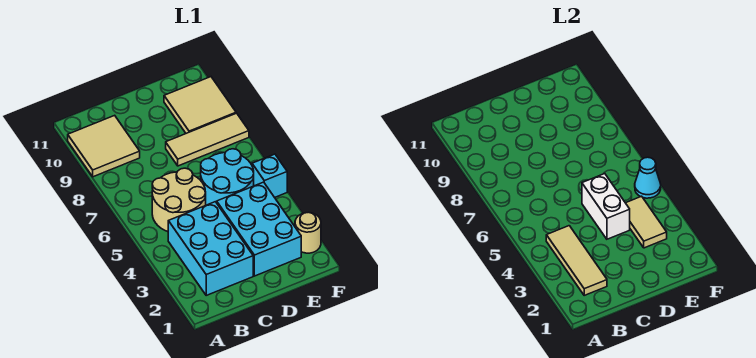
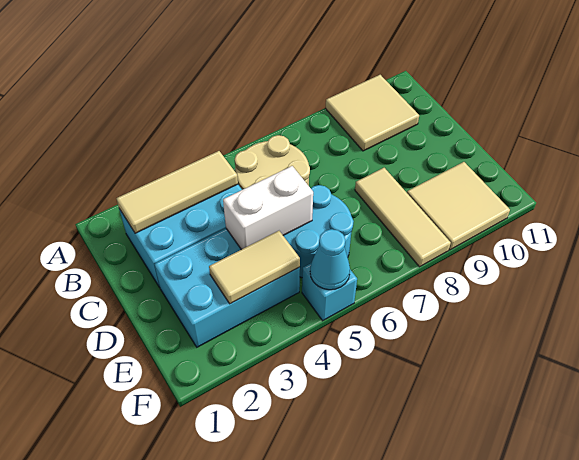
tan round brick F2 level 1 -> none

